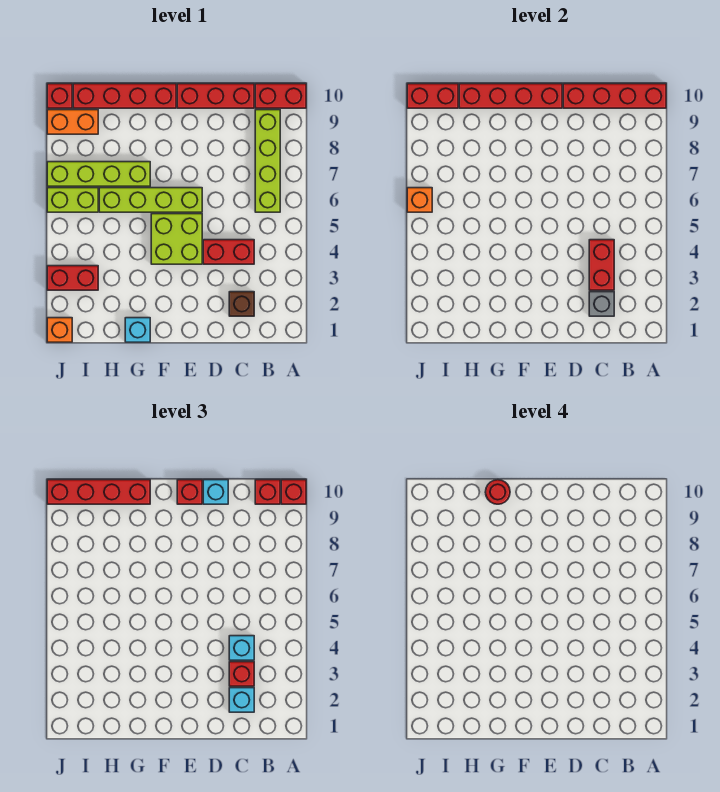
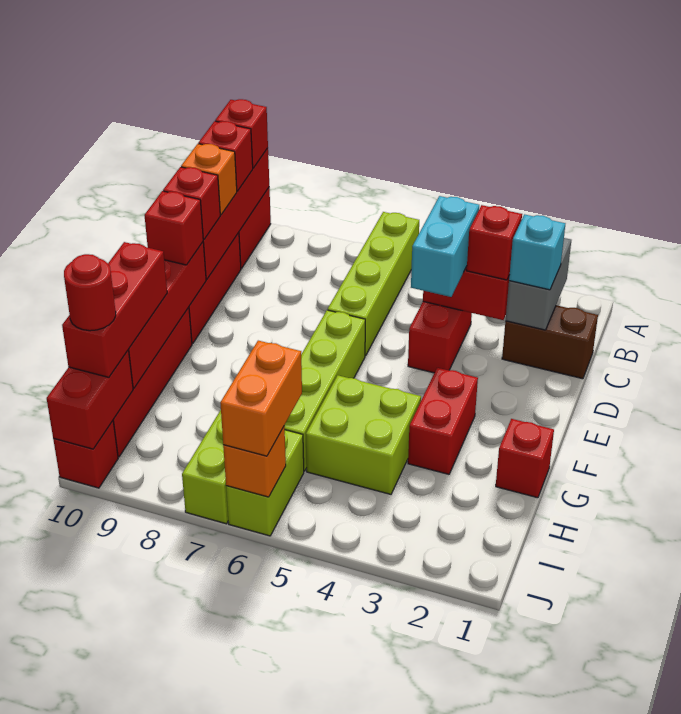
lime brick B6:B9 level 1 -> lime brick A6:D6 level 1
brown brick C2 level 1 -> brown brick C1:C2 level 1
grey brick C2 level 2 -> grey brick B2:C2 level 2
cyan brick C4 level 3 -> cyan brick C4:D4 level 3
cyan brick D10 level 3 -> red brick D10 level 3
lime brick E4:F5 level 1 -> lime brick G4:H5 level 1
cyan brick G1 level 1 -> red brick G1 level 1
red brick G10:J10 level 3 -> red brick G10:I10 level 3
red round brick G10 level 4 -> red round brick I10 level 4
red brick I3:J3 level 1 -> red brick F3:G3 level 1
orange brick I9:J9 level 1 -> orange brick I6:J6 level 3
orange brick J1 level 1 -> orange brick C10 level 3

